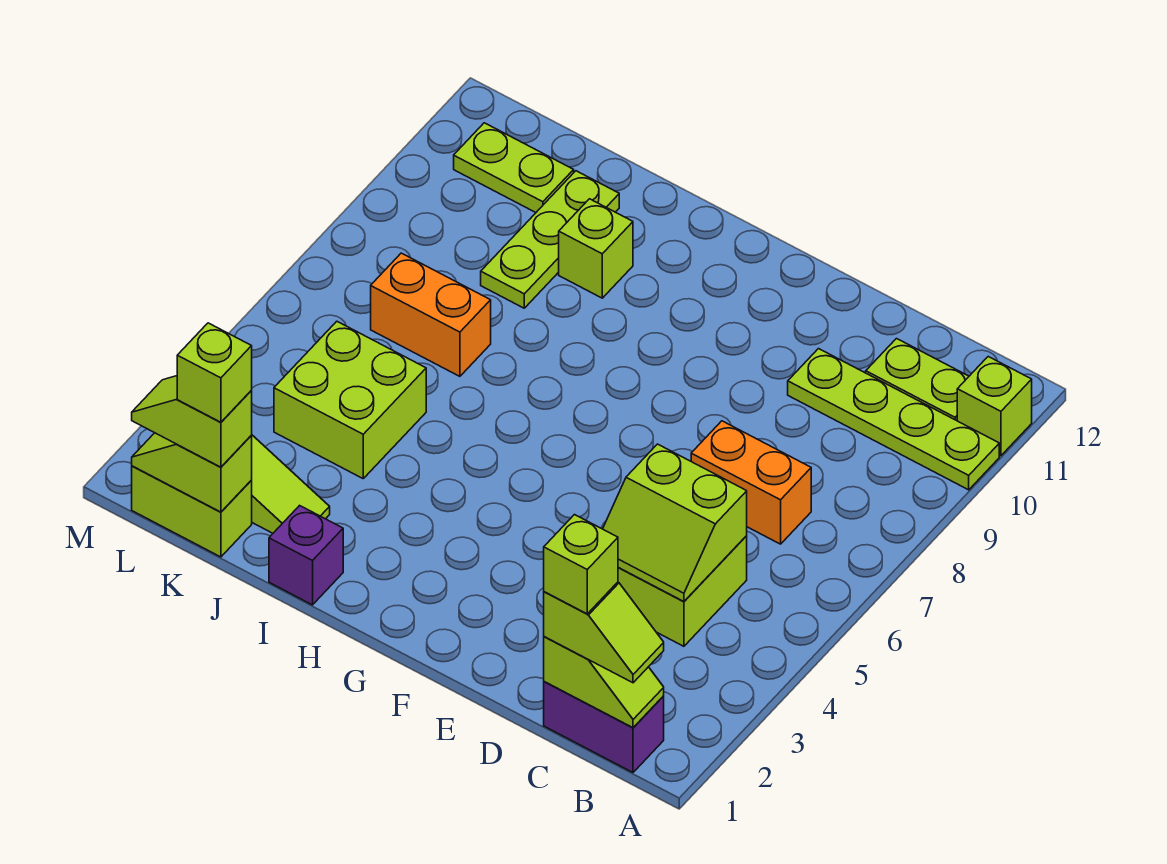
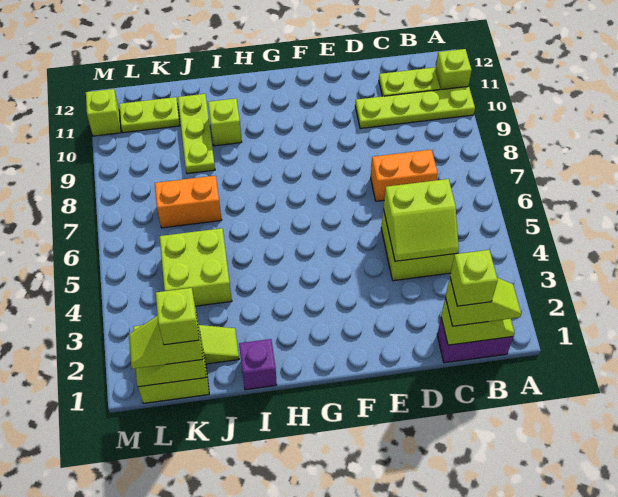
none -> lime brick M11 level 1

